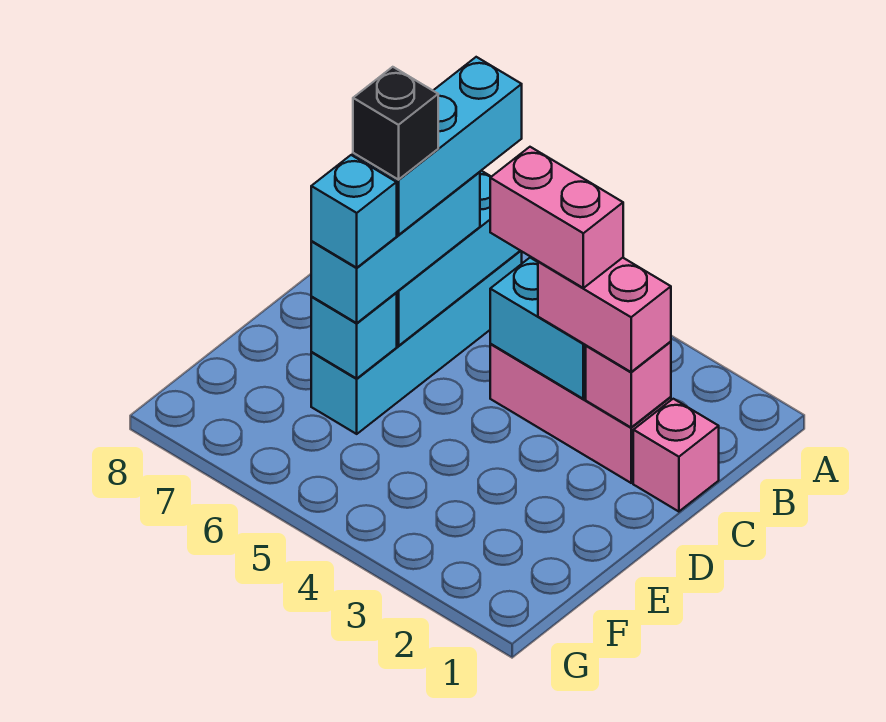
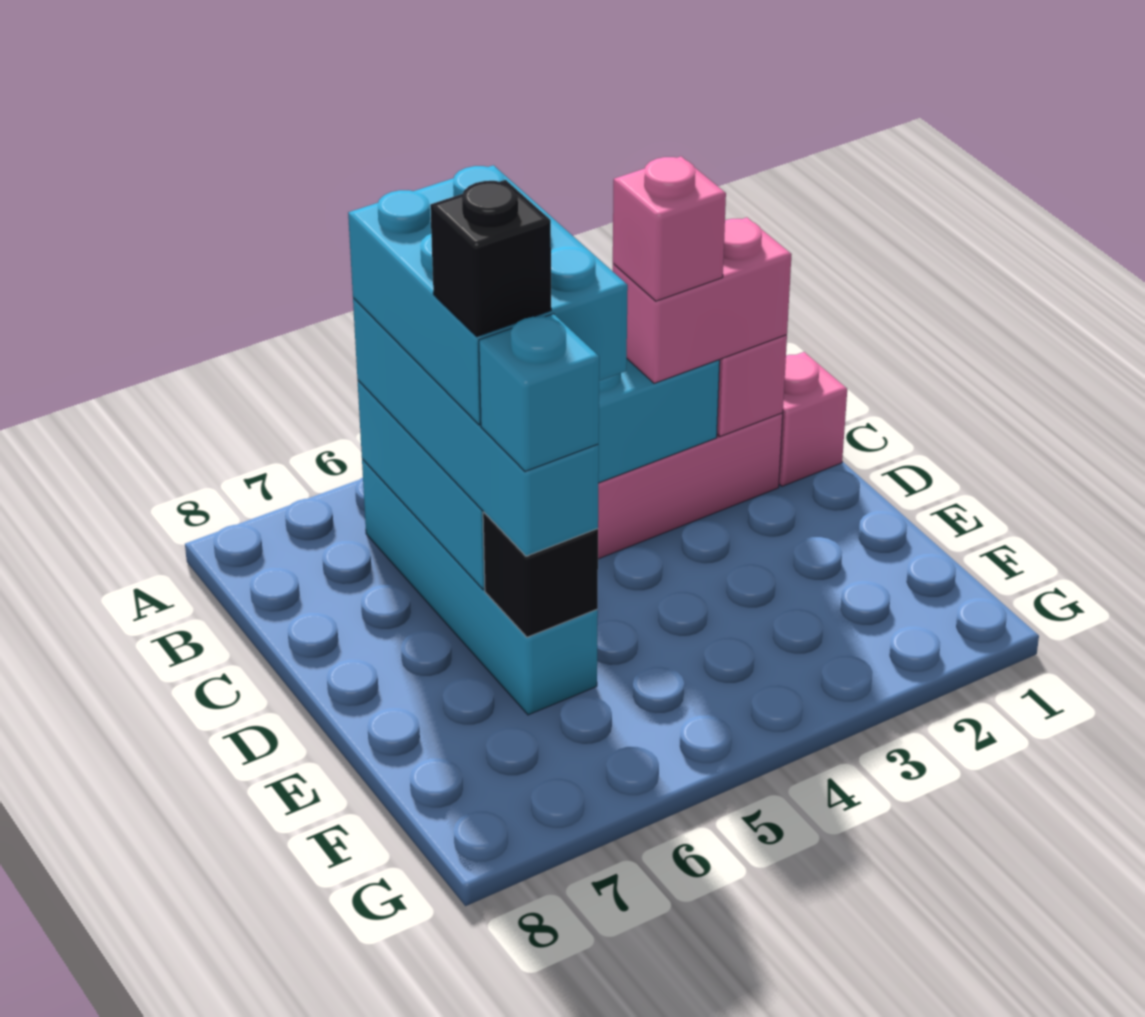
cyan brick B6:D6 level 4 -> cyan brick B5:D6 level 4
pink brick C3:C4 level 4 -> pink brick C3 level 4
cyan brick C6:E6 level 3 -> cyan brick B6:E6 level 3
cyan brick E6 level 2 -> black brick E6 level 2

